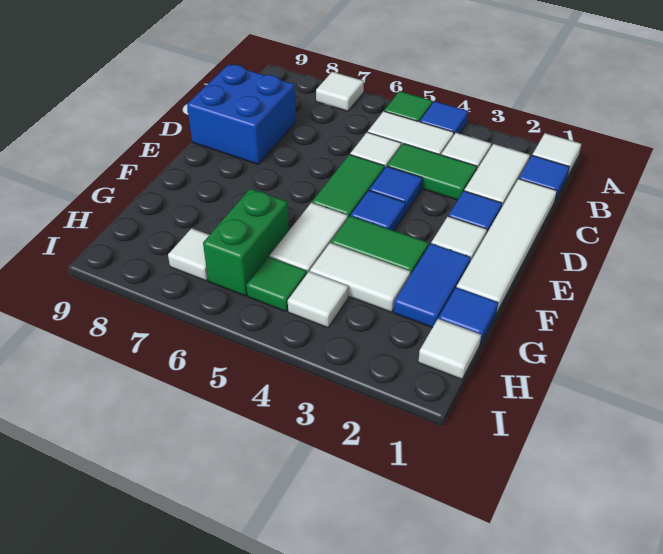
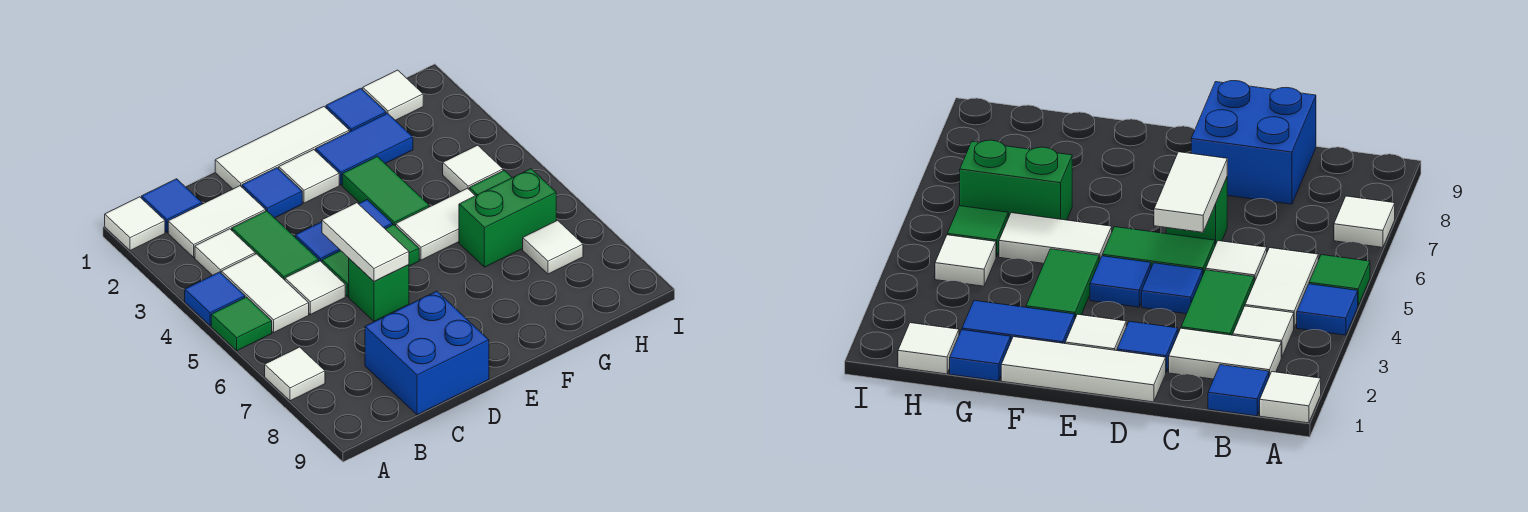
white tile C1:F1 level 1 -> white tile D1:F1 level 1
none -> green brick D6 level 1
white tile G3:G4 level 1 -> white tile D5:D6 level 2

